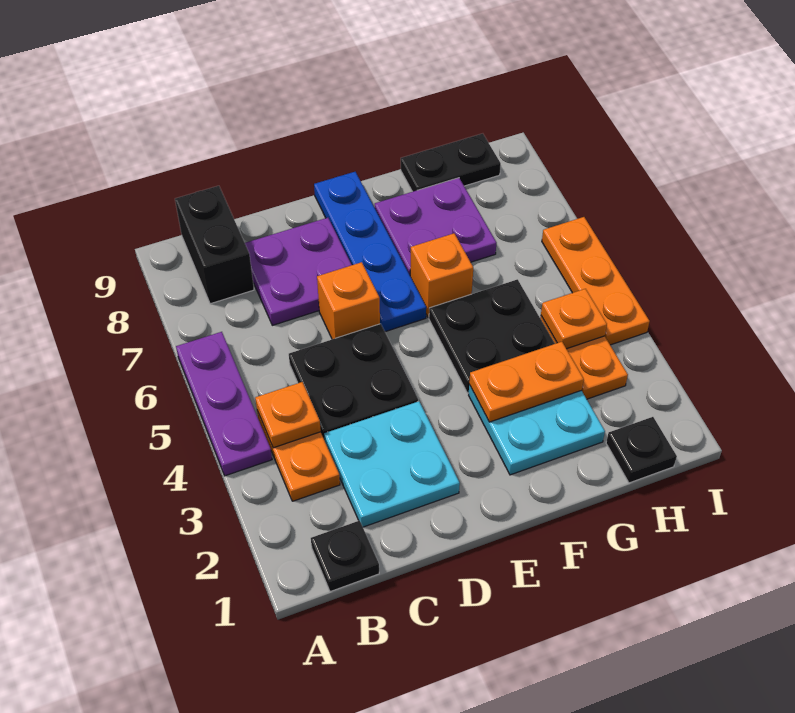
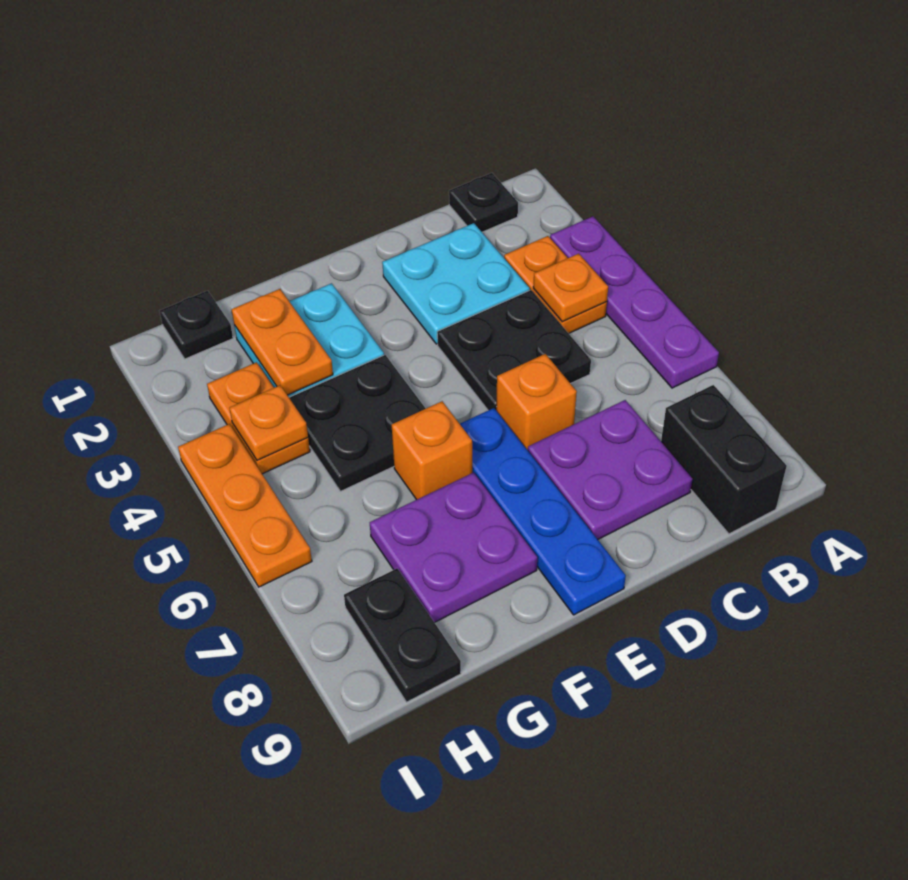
purple plate A4:A6 level 1 -> purple plate A3:A6 level 1
orange plate F3:G3 level 2 -> orange plate G2:G3 level 2
black plate G9:H9 level 1 -> black plate H8:H9 level 1

